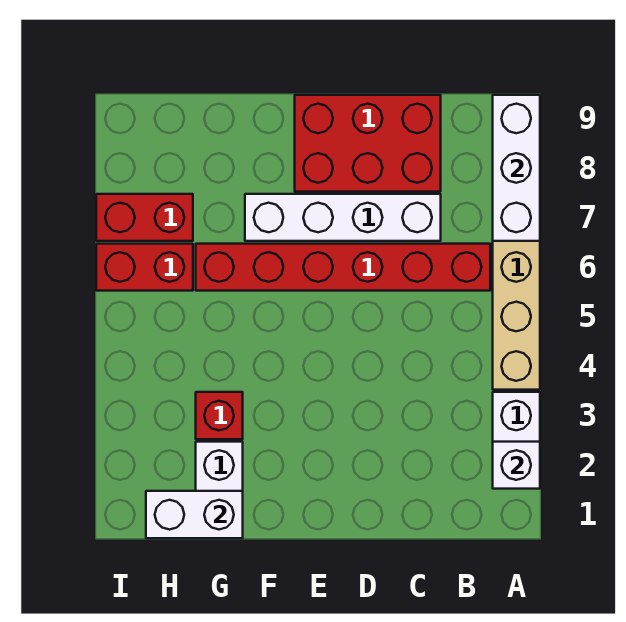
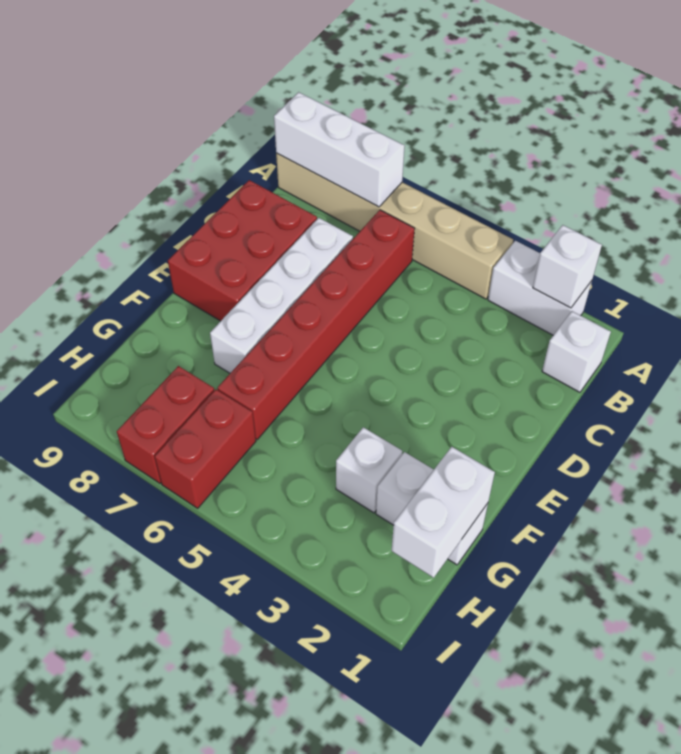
none -> white brick B1 level 1
red brick G3 level 1 -> white brick G3 level 1

